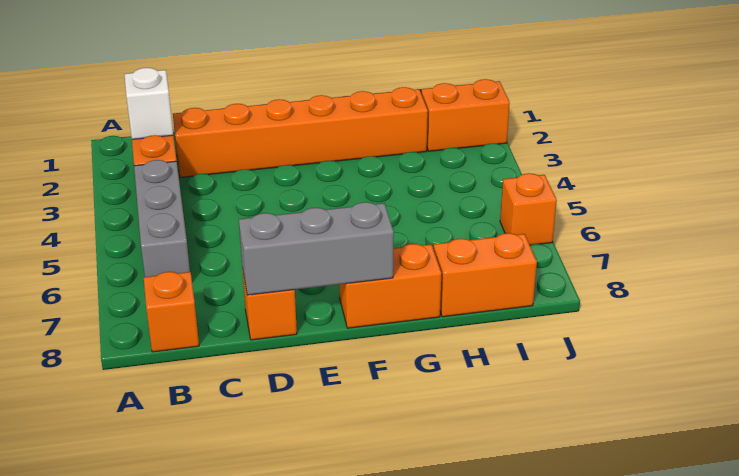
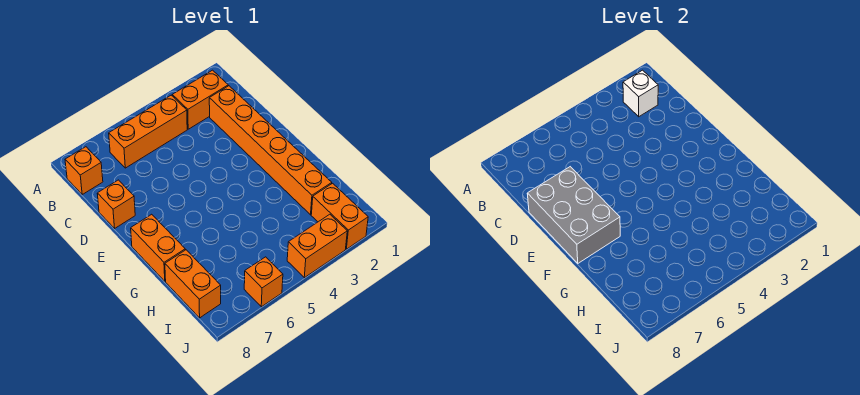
grey brick B4:B6 level 1 -> orange brick B4:B6 level 1
grey brick D8:F8 level 2 -> grey brick D7:F8 level 2
none -> orange brick J3:J4 level 1

